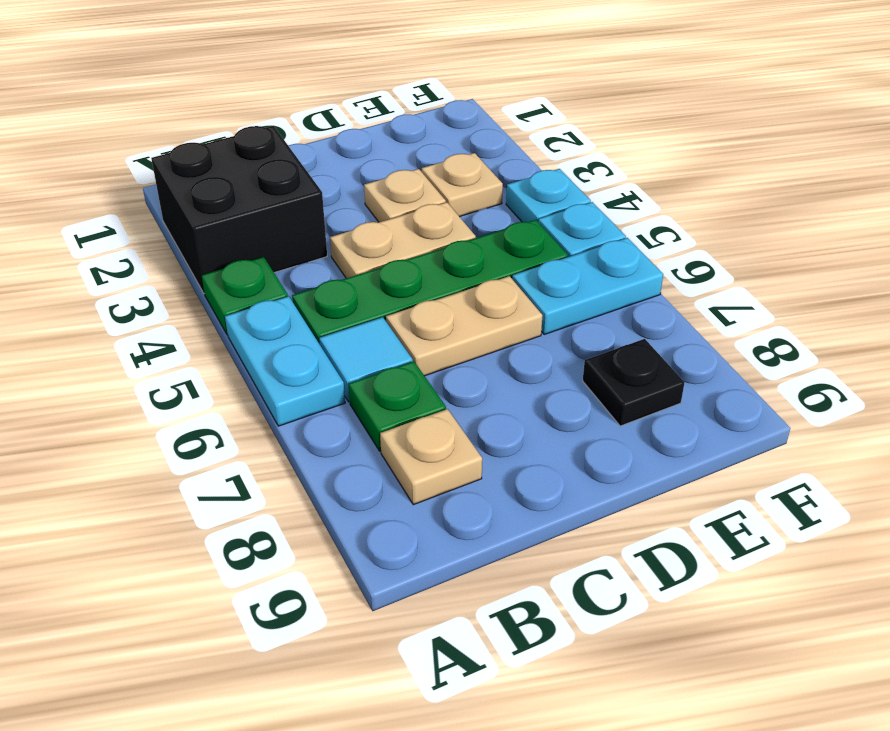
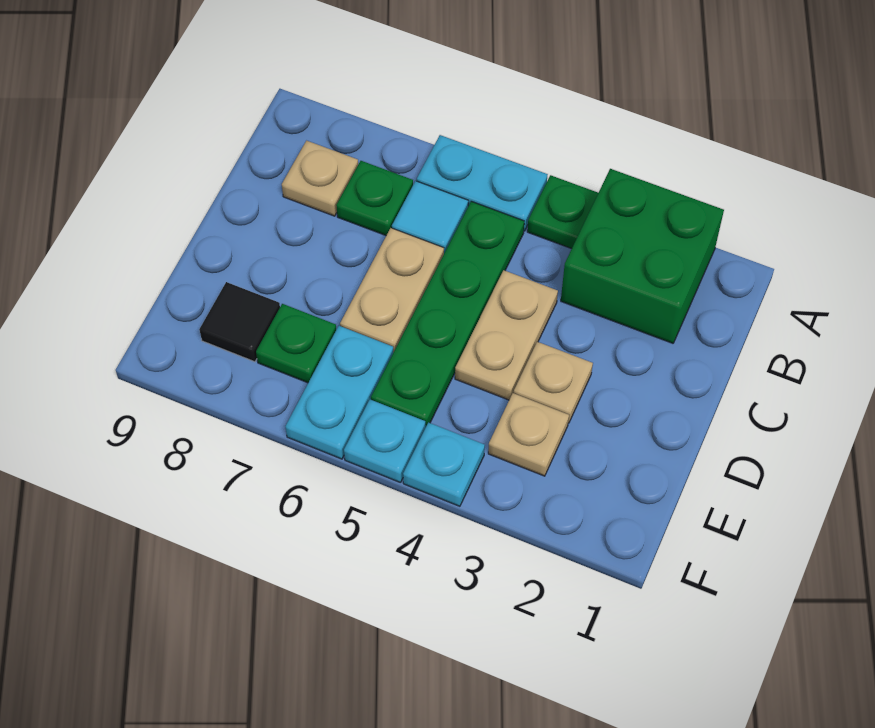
black brick A2:B3 level 1 -> green brick A2:B3 level 1
none -> green plate E7 level 1
black plate E8 level 1 -> black tile E8 level 1

